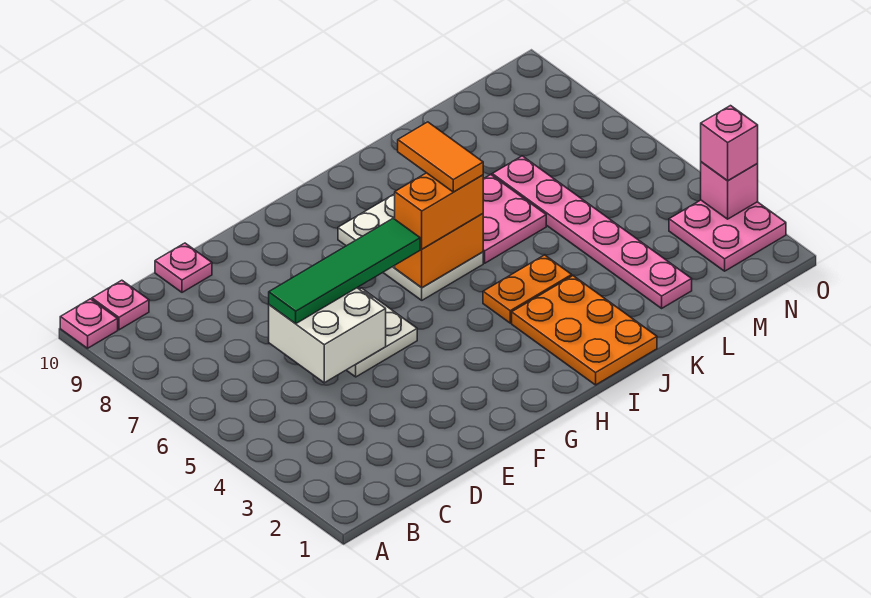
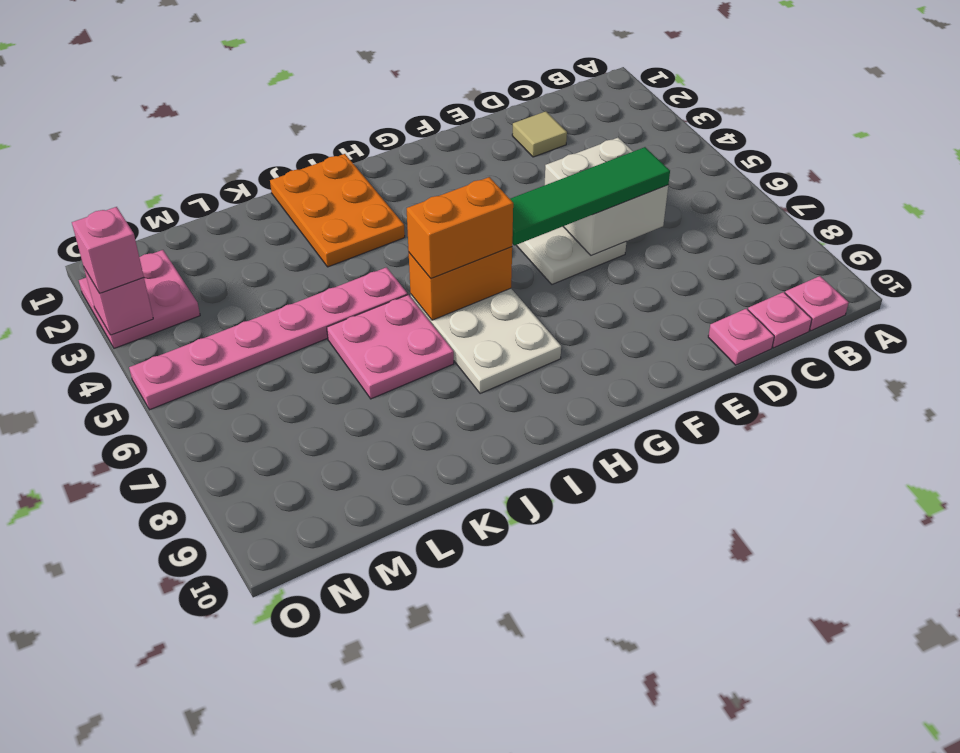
pink plate A10 level 1 -> pink plate C10 level 1
none -> tan tile D2 level 1
orange plate I4:J4 level 1 -> none
orange tile I6:I7 level 4 -> none
pink plate L2:L7 level 1 -> pink plate J5:O5 level 1

